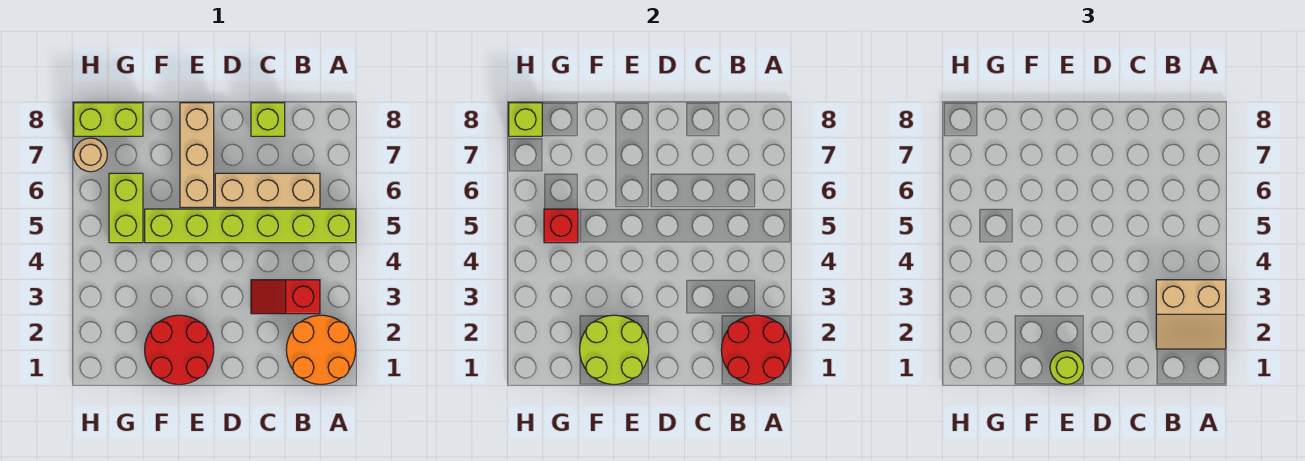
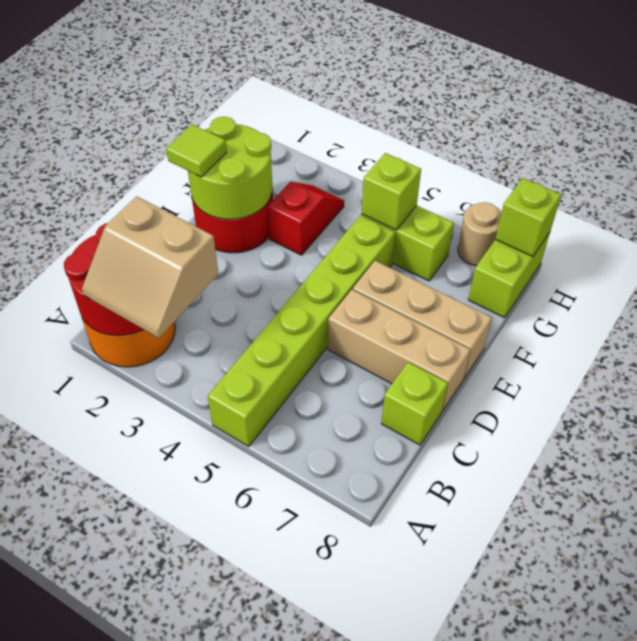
tan slope A2:B3 level 3 top 3 -> tan slope A2:B3 level 3 top B
red slope B3:C3 level 1 top B -> red slope F3:G3 level 1 top F
tan brick B6:D6 level 1 -> tan brick D6:D8 level 1
lime round brick E1 level 3 -> lime tile E1 level 3
red brick G5 level 2 -> lime brick G5 level 2

